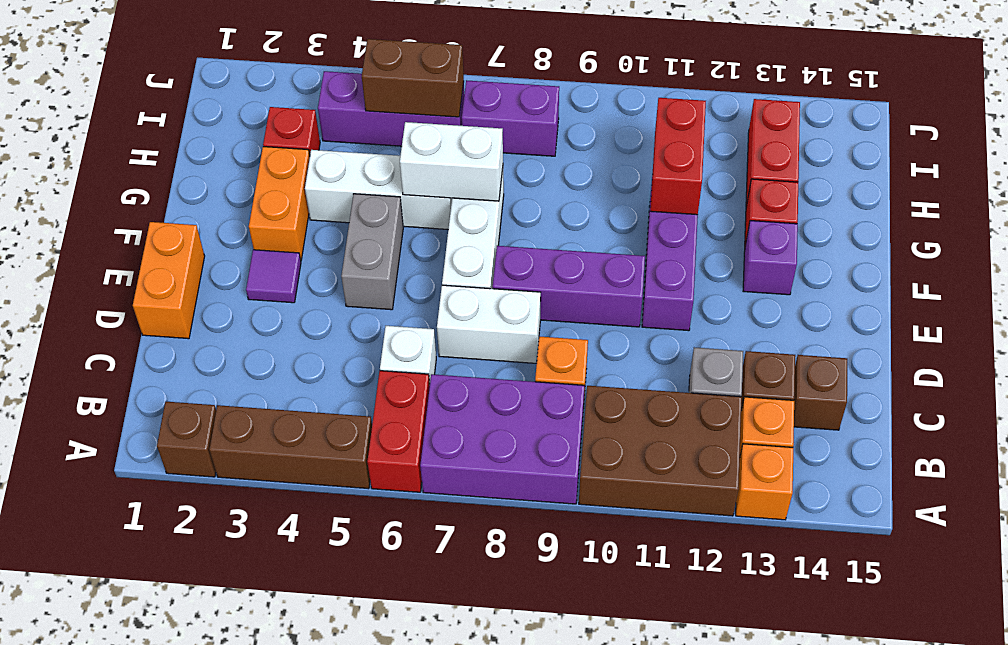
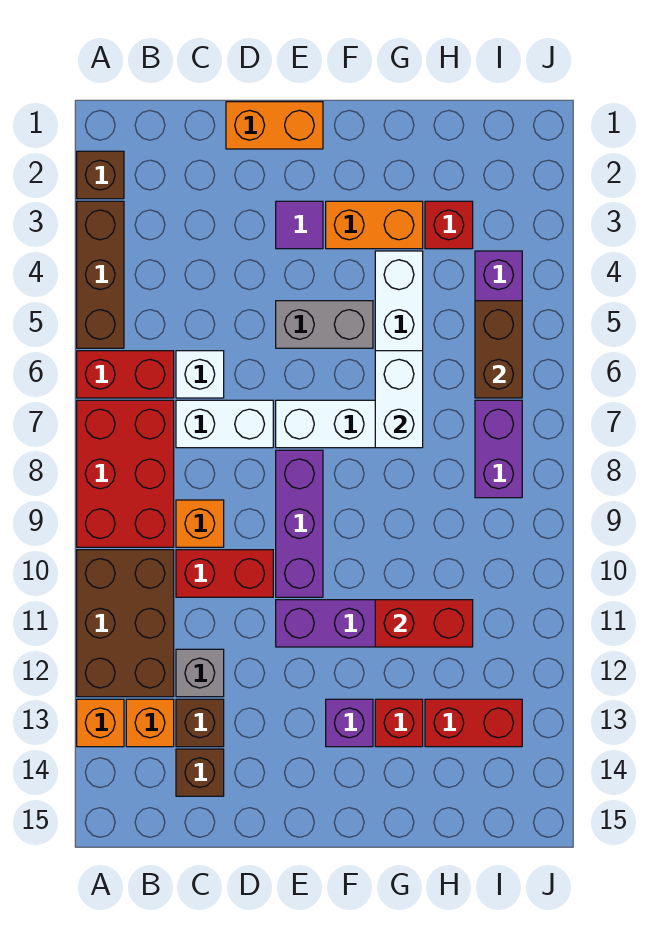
purple brick A7:B9 level 1 -> red brick A7:B9 level 1
none -> red brick C10:D10 level 1
white brick D7:D8 level 1 -> white brick C7:D7 level 1

